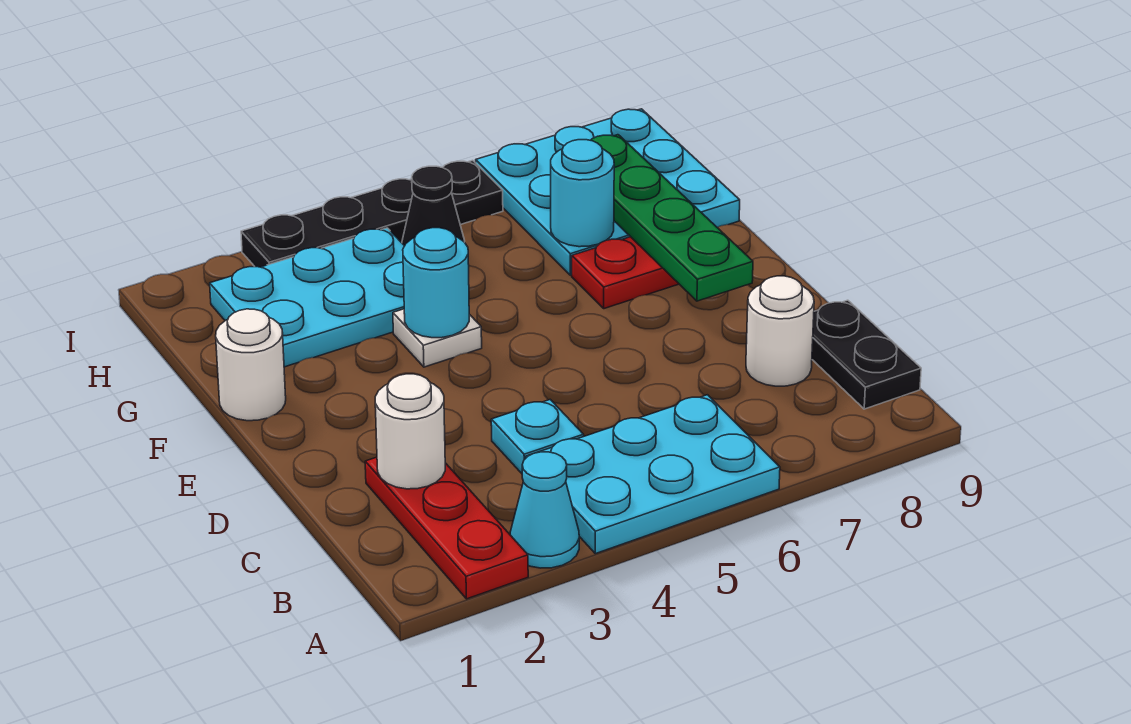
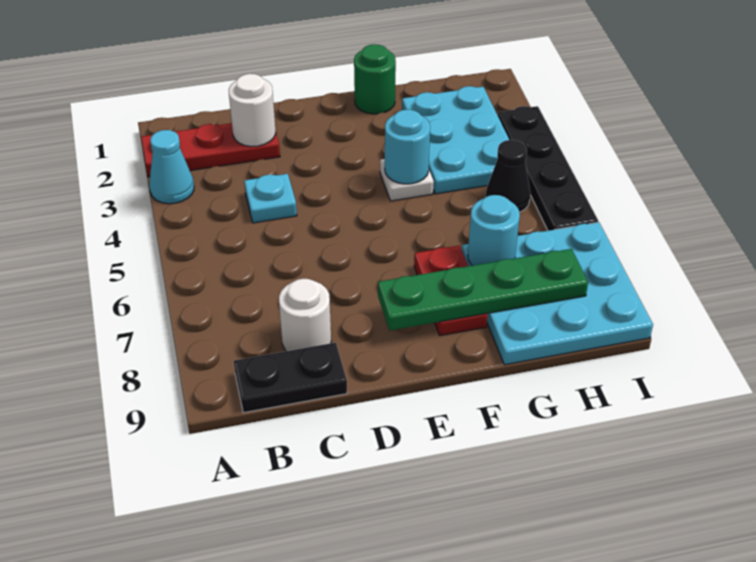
cyan plate A4:B6 level 1 -> none
white round brick F1 level 1 -> green round brick F1 level 1

